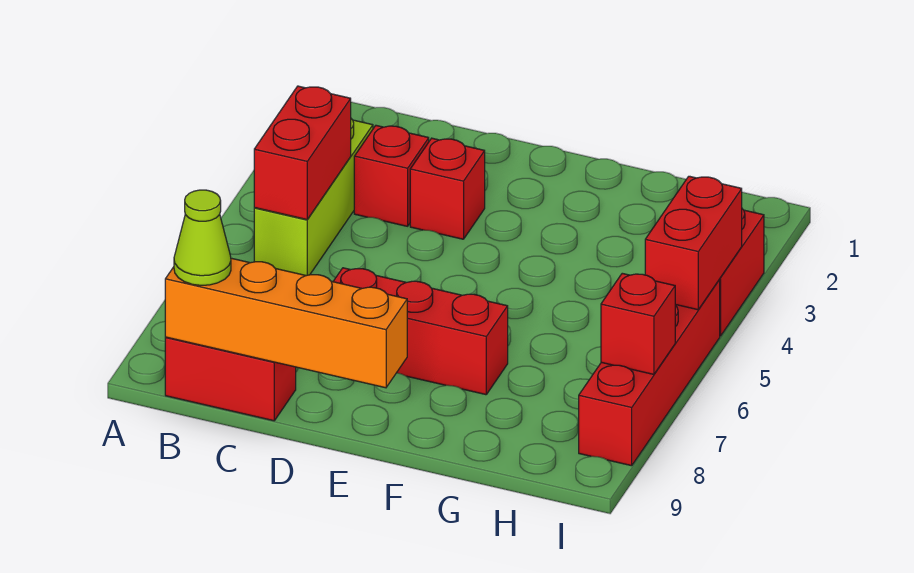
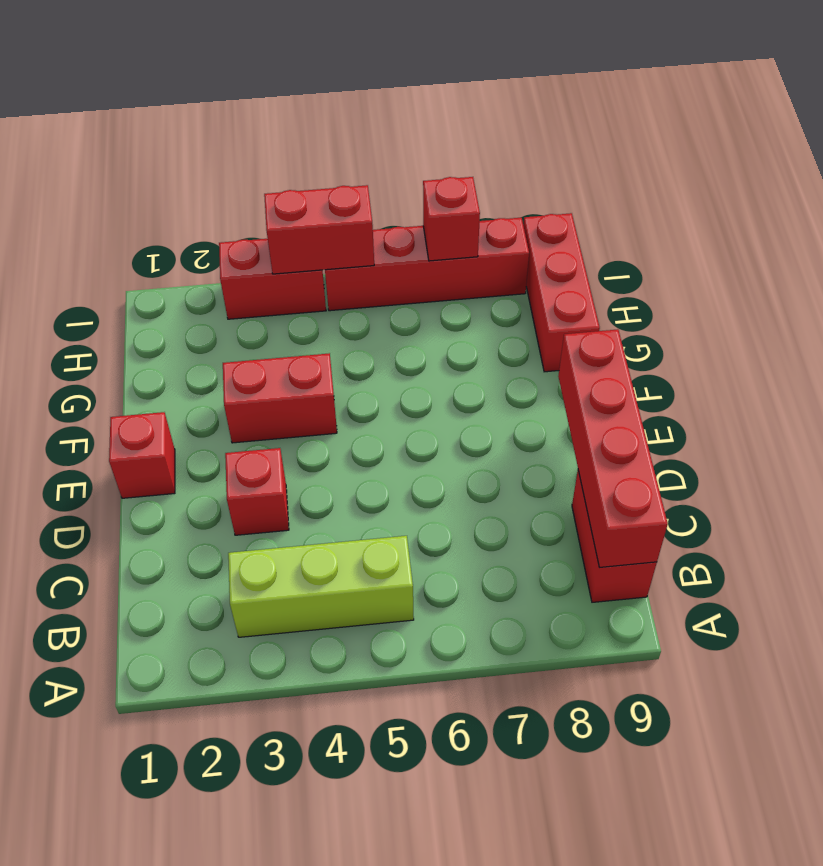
red brick B4:B5 level 2 -> red brick F3:F4 level 1
orange brick B9:E9 level 2 -> red brick B9:E9 level 2
lime cone B9 level 3 -> none
red brick C3 level 1 -> red brick E1 level 1
red brick D7:F7 level 1 -> red brick G9:I9 level 1

